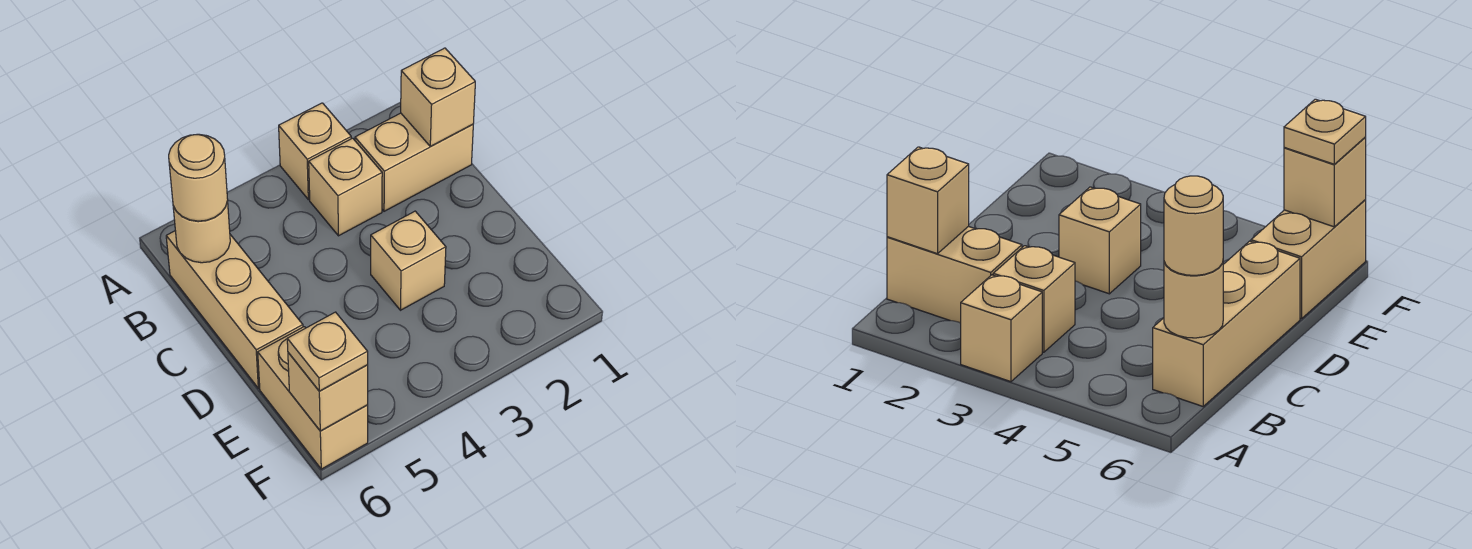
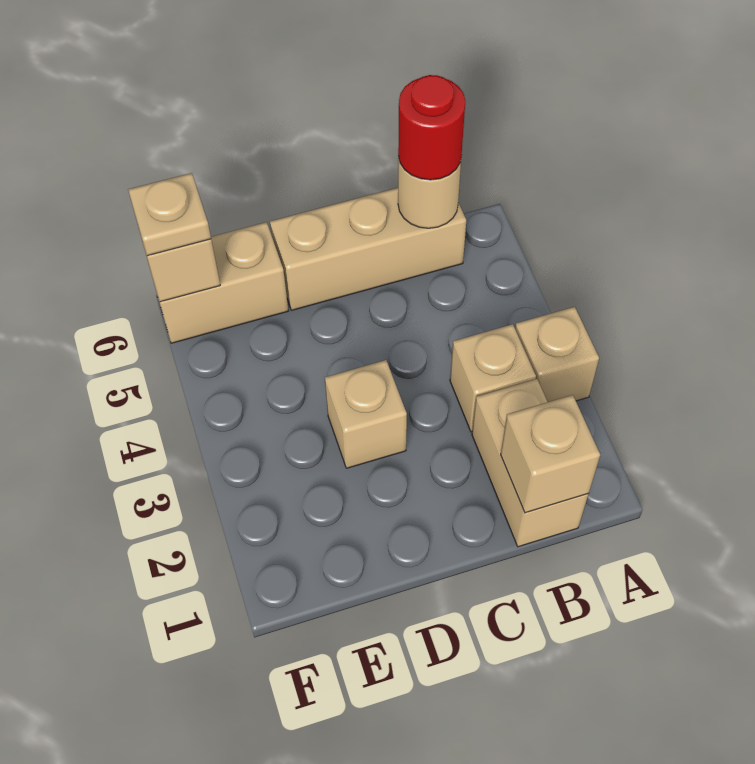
tan round brick B6 level 3 -> red round brick B6 level 3

